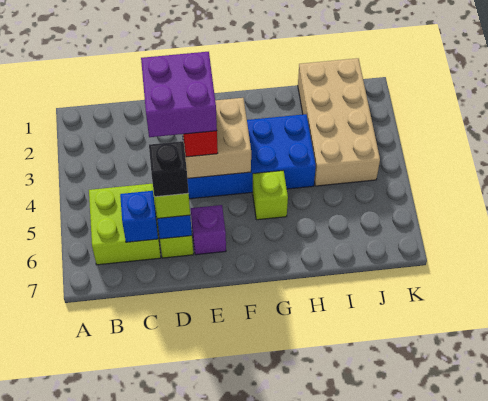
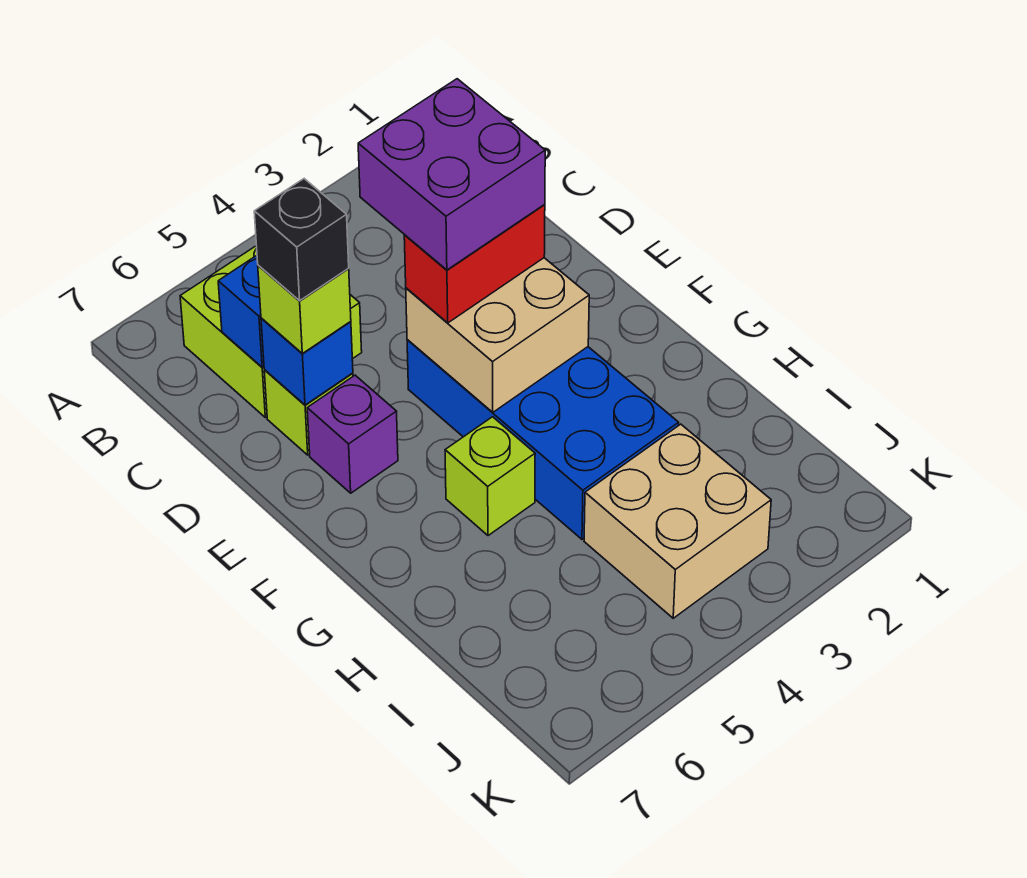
tan brick I1:J4 level 1 -> tan brick I3:J4 level 1

